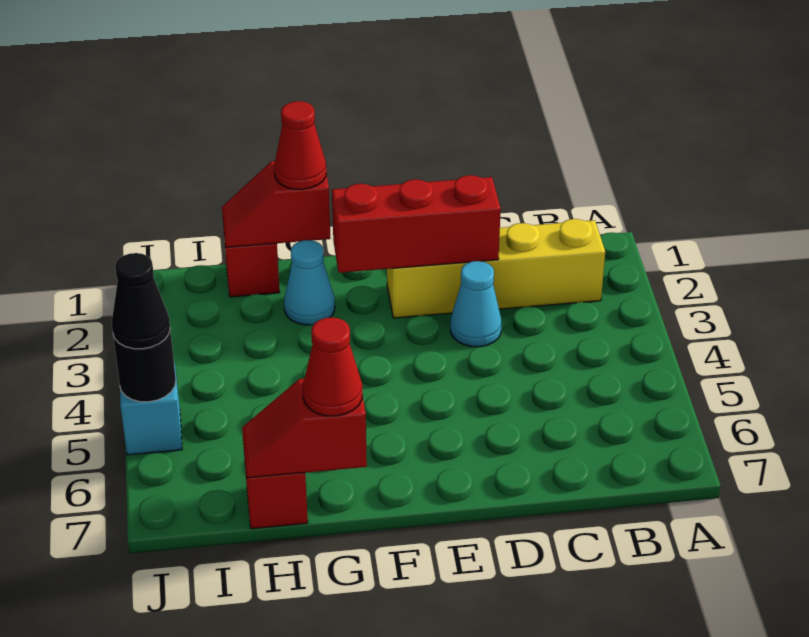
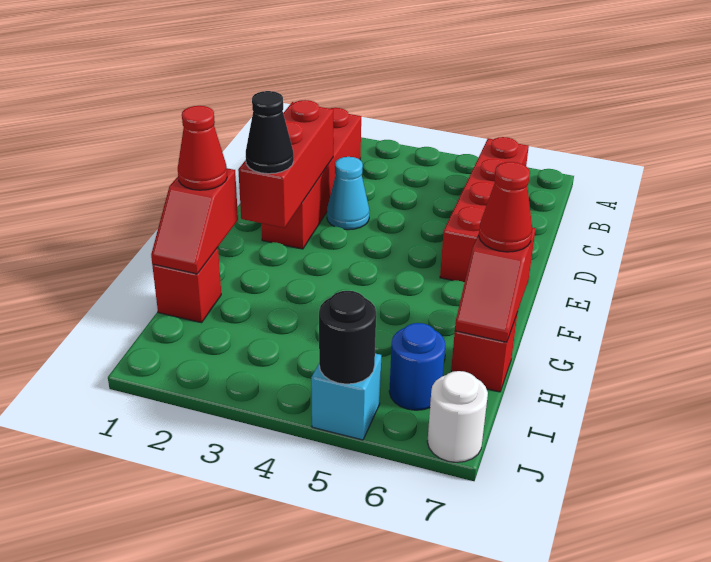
yellow brick B2:E2 level 1 -> red brick B2:E2 level 1
none -> red brick B6:E6 level 1
cyan cone G2 level 1 -> none
none -> blue round brick I6 level 1
black cone J5 level 3 -> black cone F2 level 3
none -> white round brick J7 level 1

